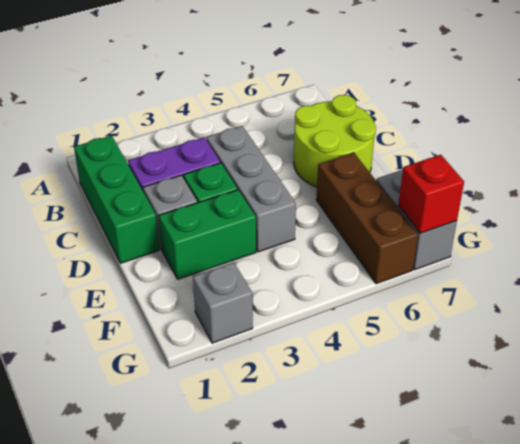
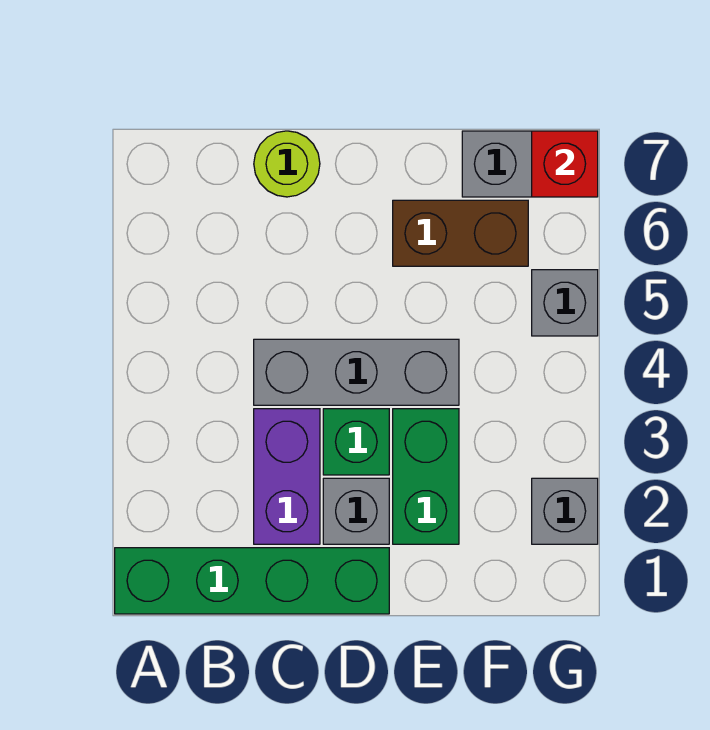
green brick B1:D1 level 1 -> green brick A1:D1 level 1
lime round brick C6:D7 level 1 -> lime round brick C7 level 1
brown brick E6:G6 level 1 -> brown brick E6:F6 level 1
none -> grey brick G5 level 1

